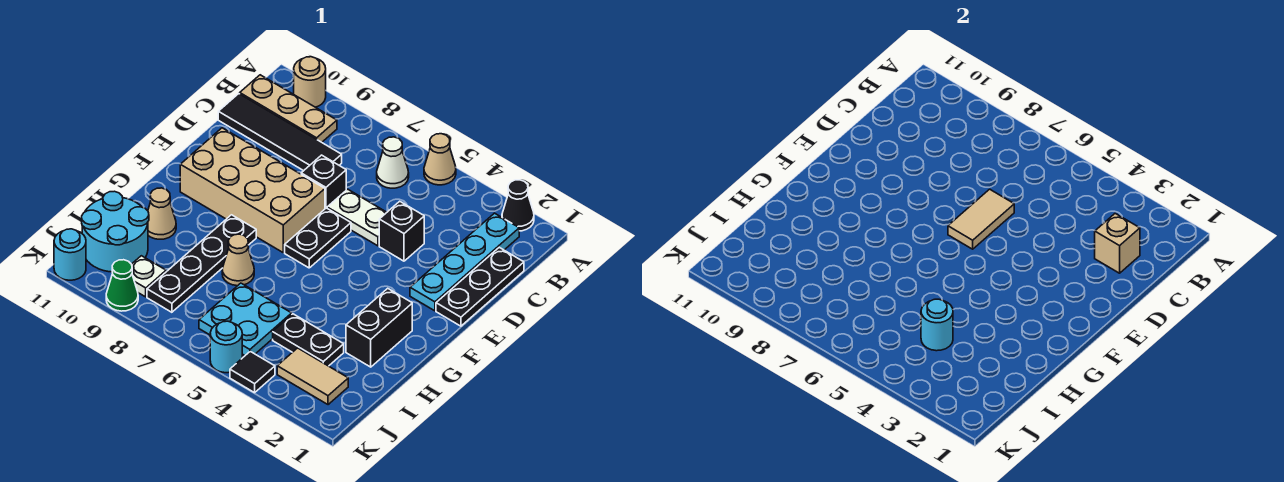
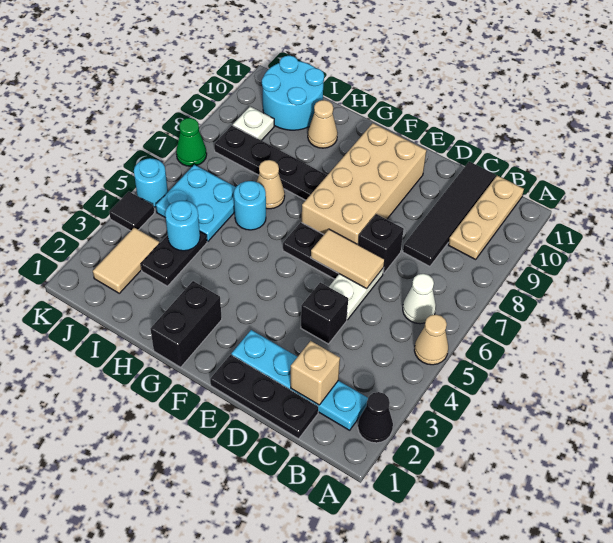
tan round brick A10 level 1 -> none
black brick G2:H2 level 1 -> black brick G1:G2 level 1
green cone K9 level 1 -> green cone K7 level 1
cyan round brick K11 level 1 -> cyan round brick H6 level 1

